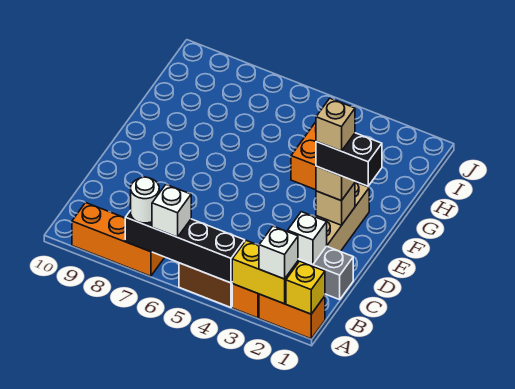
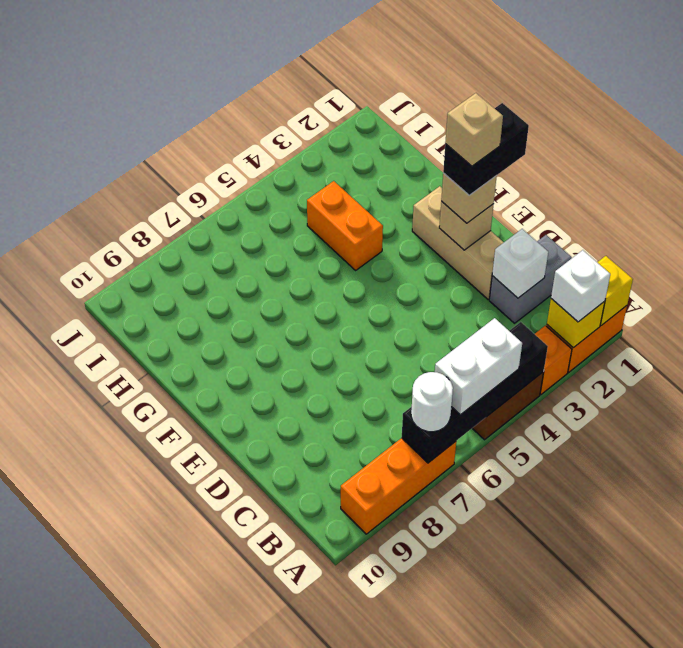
yellow brick A2:A3 level 2 -> yellow brick A2 level 2
white brick A6 level 3 -> white brick A5:A6 level 3

